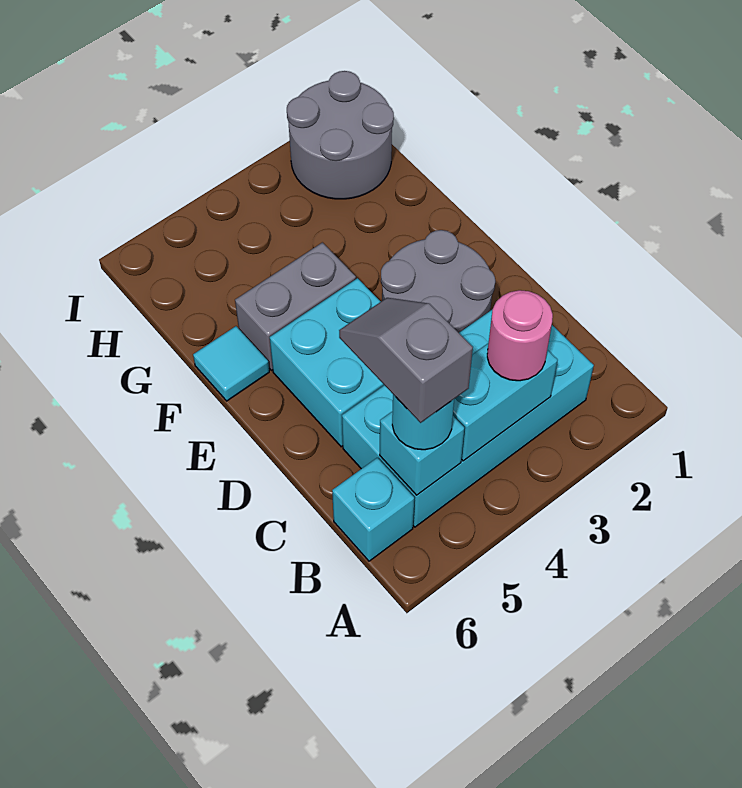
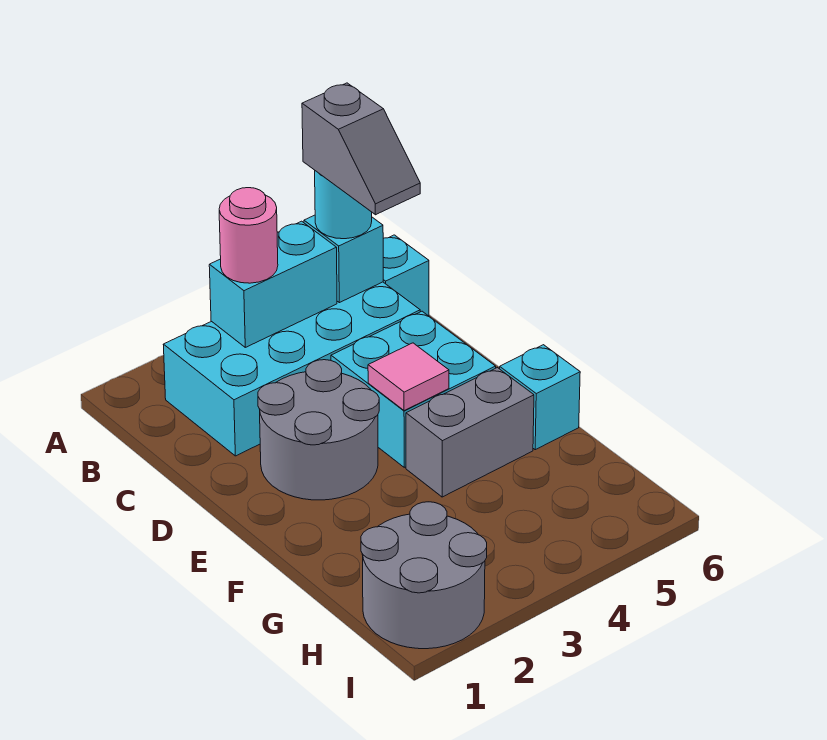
none -> pink tile E4 level 2
cyan tile F6 level 1 -> cyan brick F6 level 1

